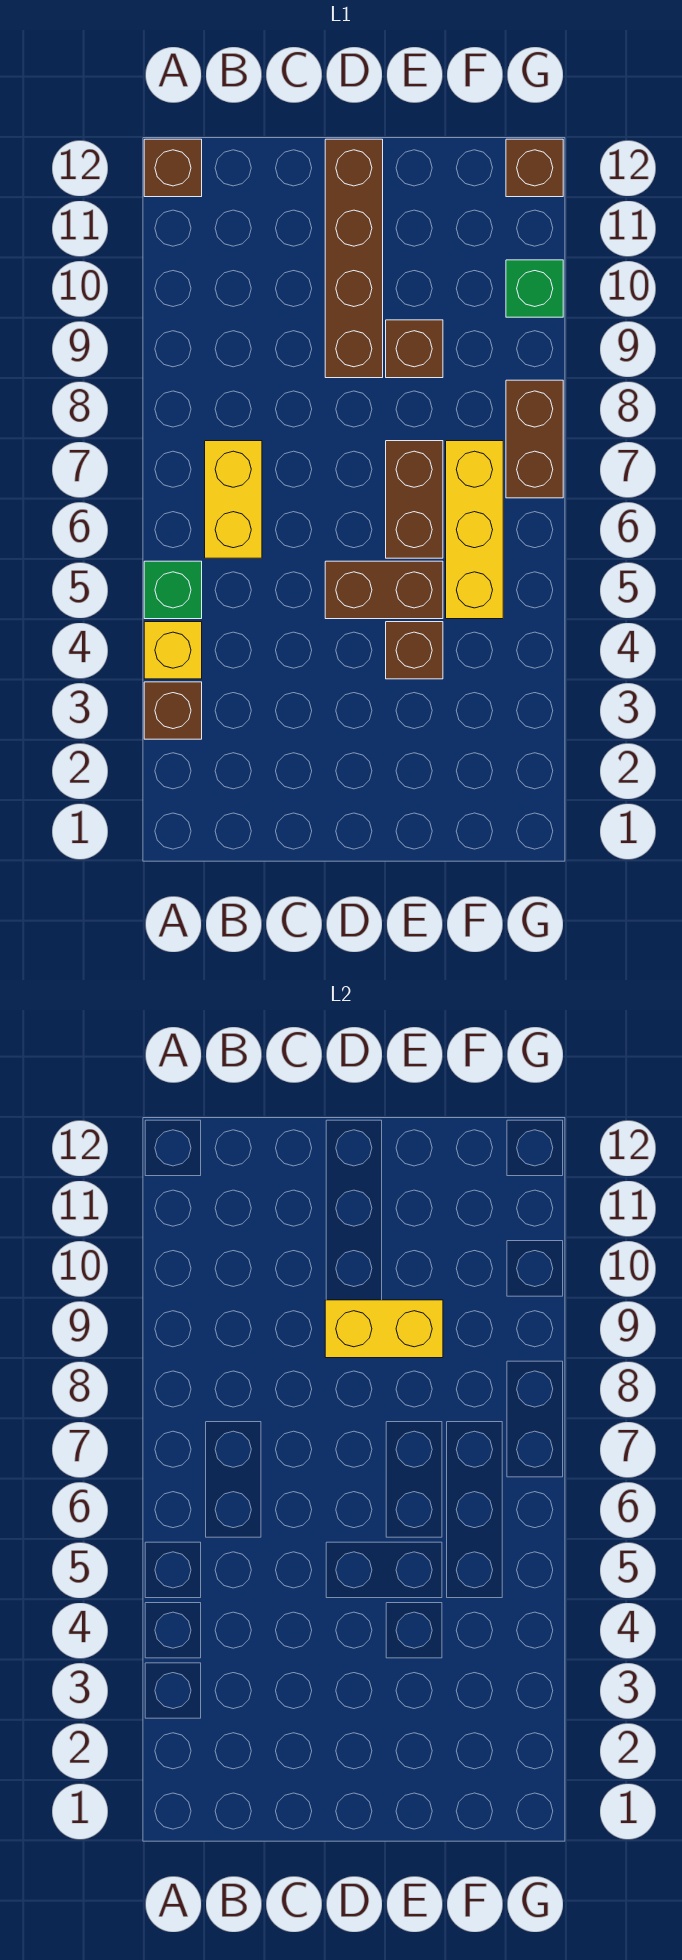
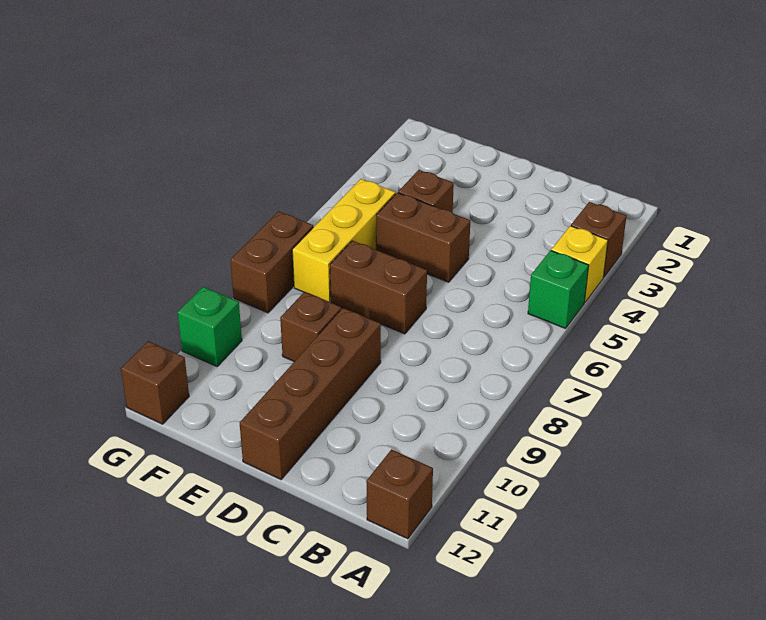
yellow brick B6:B7 level 1 -> none
yellow brick D9:E9 level 2 -> none
brown brick E6:E7 level 1 -> brown brick D7:E7 level 1

